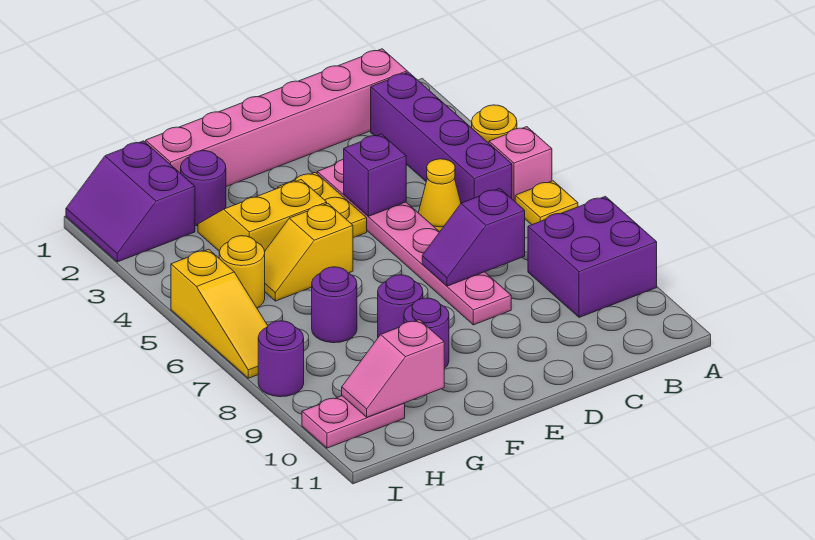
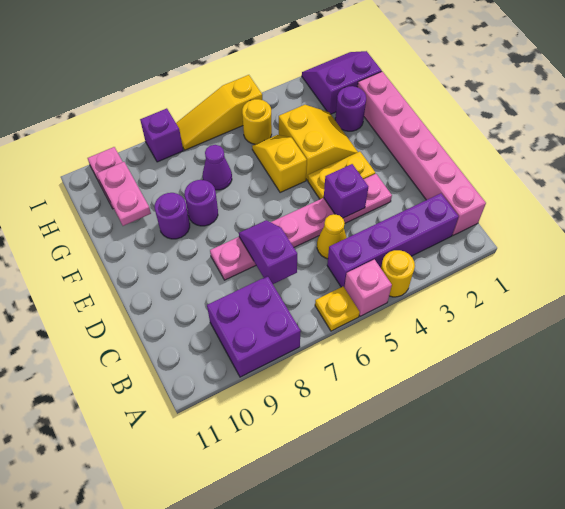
purple round brick G7 level 1 -> purple cone G7 level 1
pink slope G10:H10 level 2 top G -> pink plate G10:H10 level 2
purple round brick I8 level 1 -> purple brick I8 level 1

